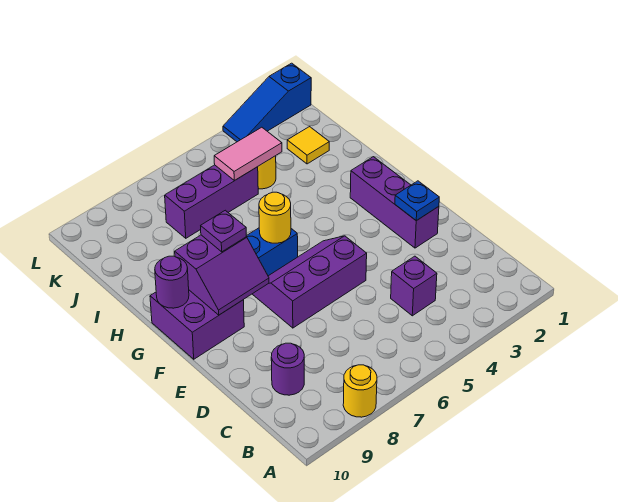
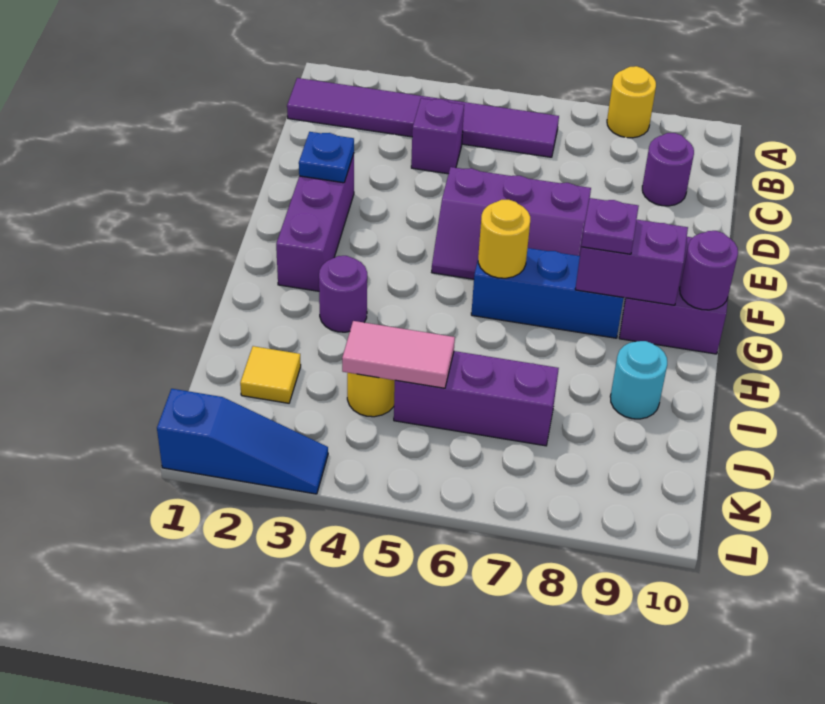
none -> purple tile B1:B6 level 1
none -> purple round brick H3 level 1
none -> cyan round brick I9 level 1

